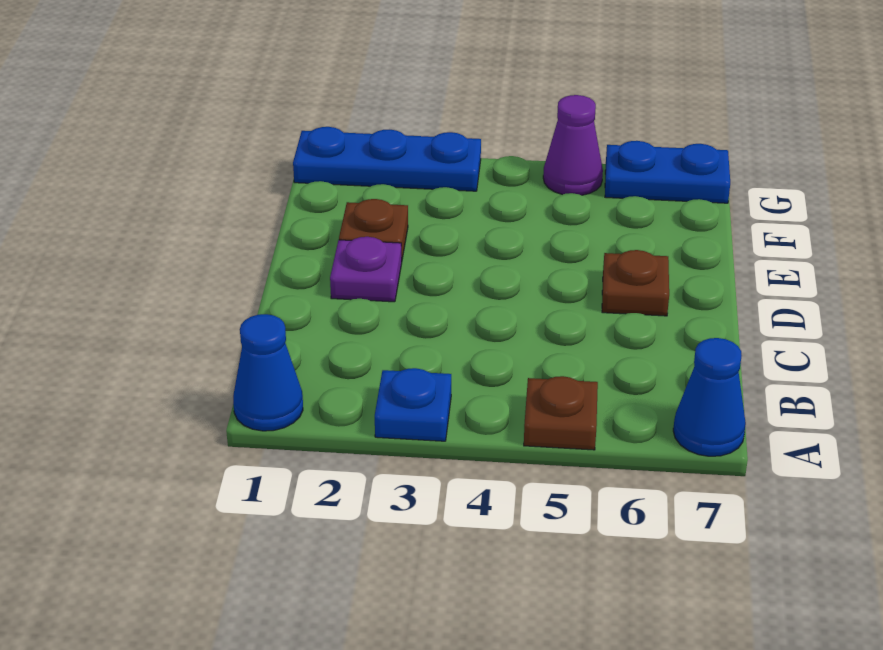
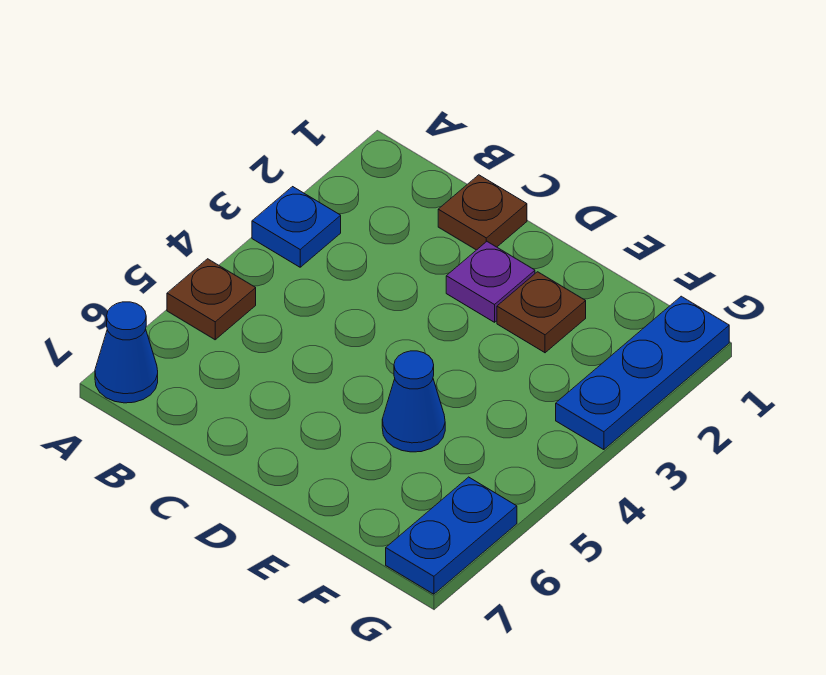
blue cone A1 level 1 -> blue cone E5 level 1
brown plate D6 level 1 -> brown plate C1 level 1
purple cone G5 level 1 -> none

